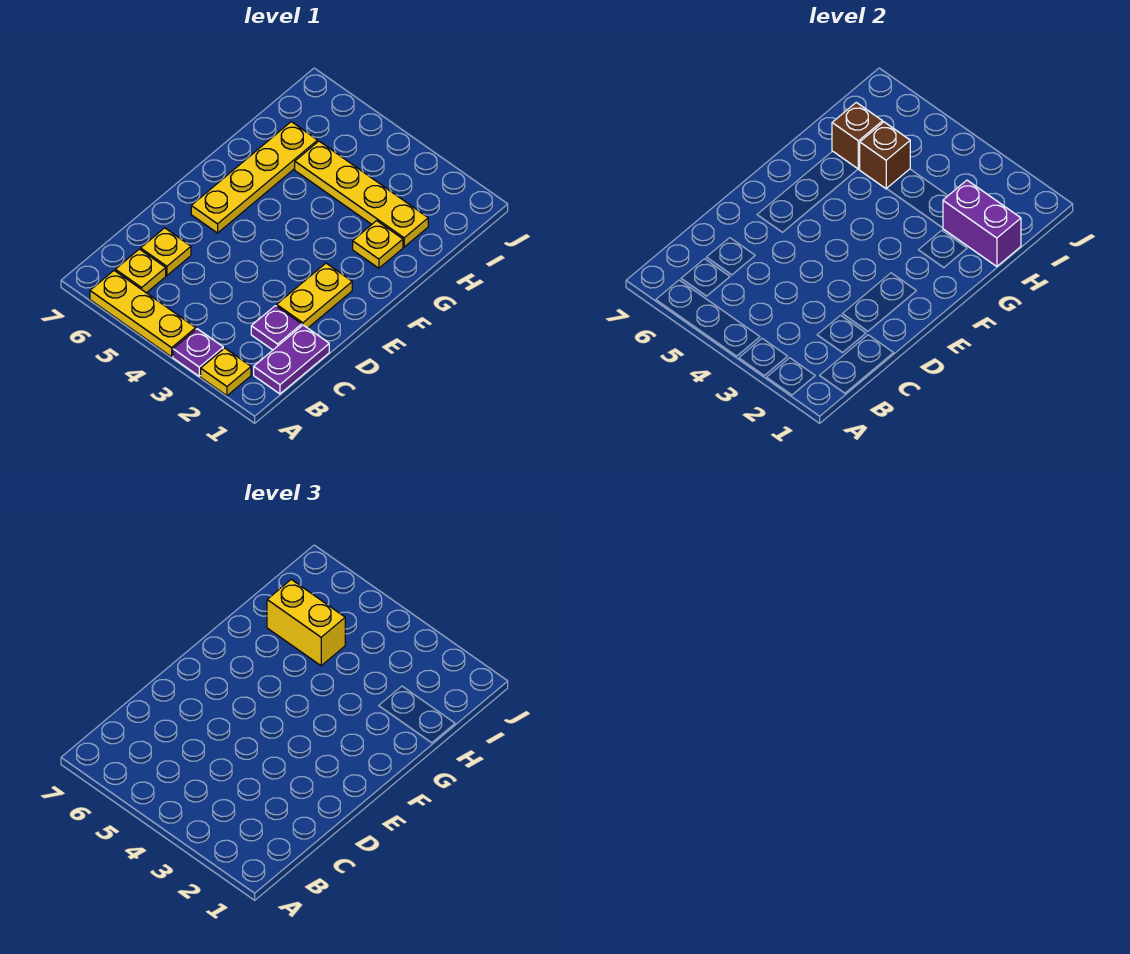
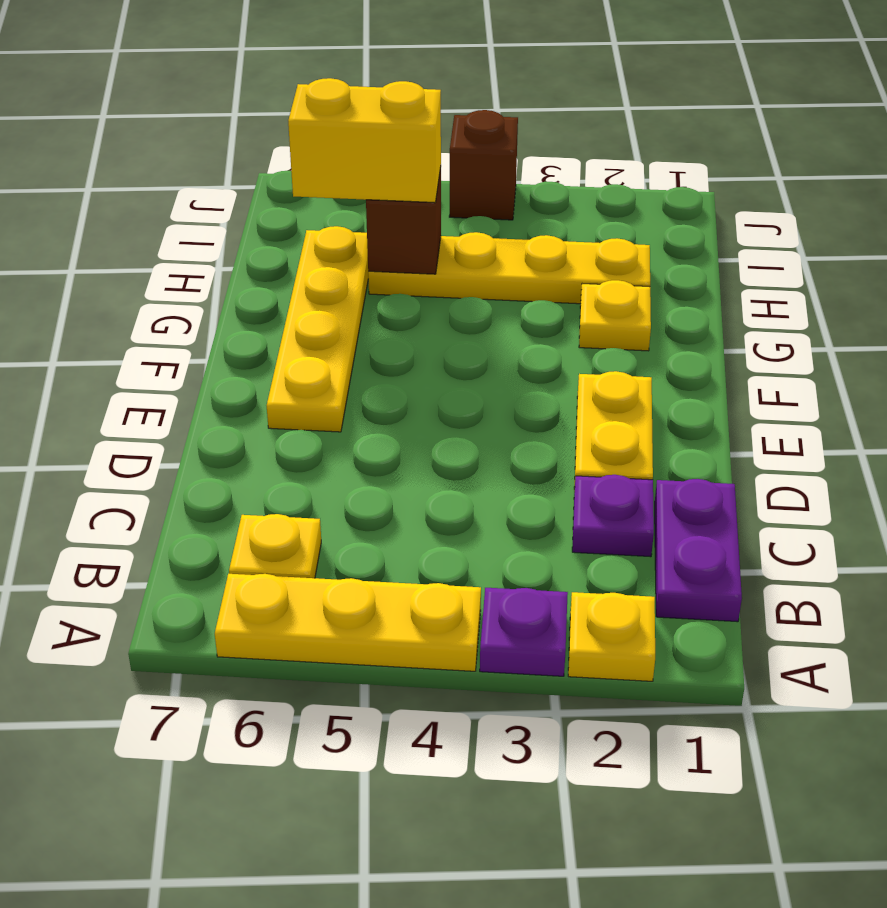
yellow plate C6 level 1 -> none
purple brick H1:H2 level 2 -> none
brown brick H6 level 2 -> brown brick J4 level 1

